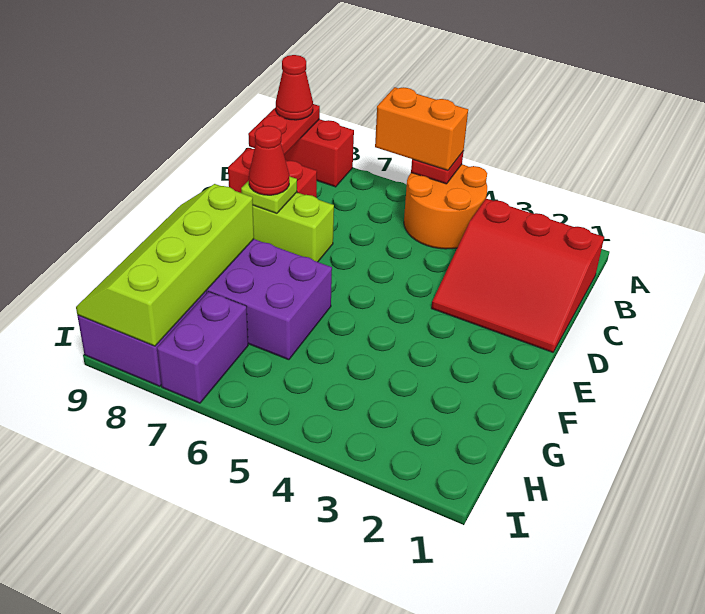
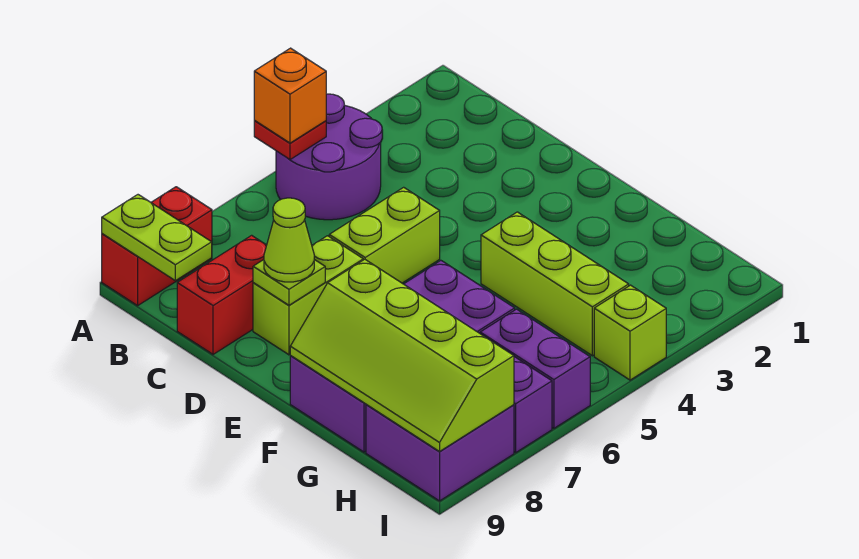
orange round brick A4:B5 level 1 -> purple round brick A4:B5 level 1
orange brick A5:A6 level 3 -> orange brick A5 level 3
red plate A9:B9 level 2 -> lime plate A9:B9 level 2
red cone A9 level 3 -> none
red slope B1:D3 level 1 top B -> none
none -> lime brick D5:D6 level 1
red cone D8 level 3 -> lime cone D8 level 3
none -> lime brick F4:H4 level 1
none -> purple brick H6:I6 level 1
none -> lime brick I4 level 1

